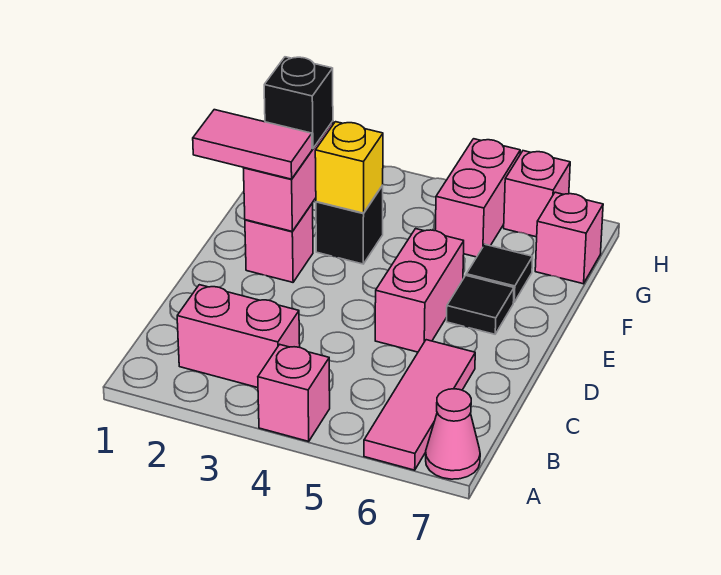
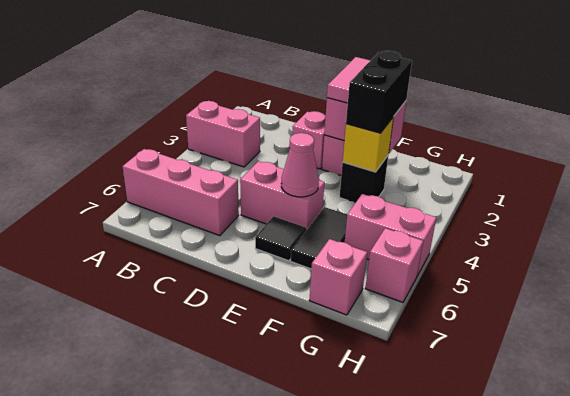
pink brick A4 level 1 -> pink brick D2 level 1
pink tile A6:C6 level 1 -> pink brick A6:C6 level 1
pink cone A7 level 1 -> pink cone E5 level 2
pink brick B2:B3 level 1 -> pink brick A3:B3 level 1
black brick F2 level 3 -> black brick F2:F3 level 3
black tile F6 level 1 -> black tile F5:F6 level 1

